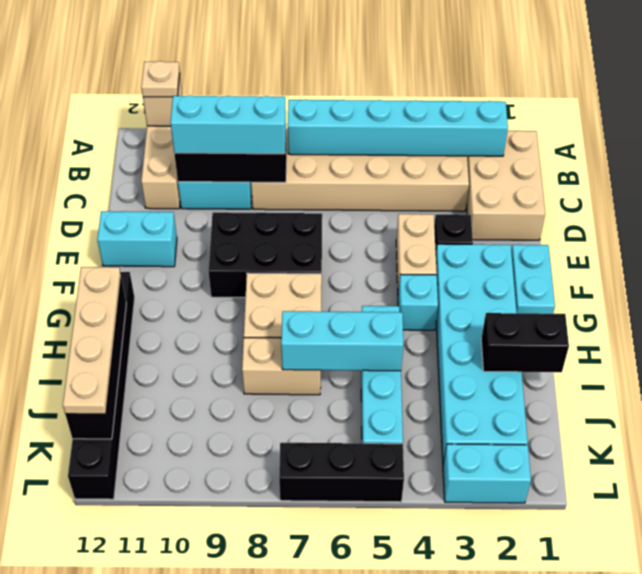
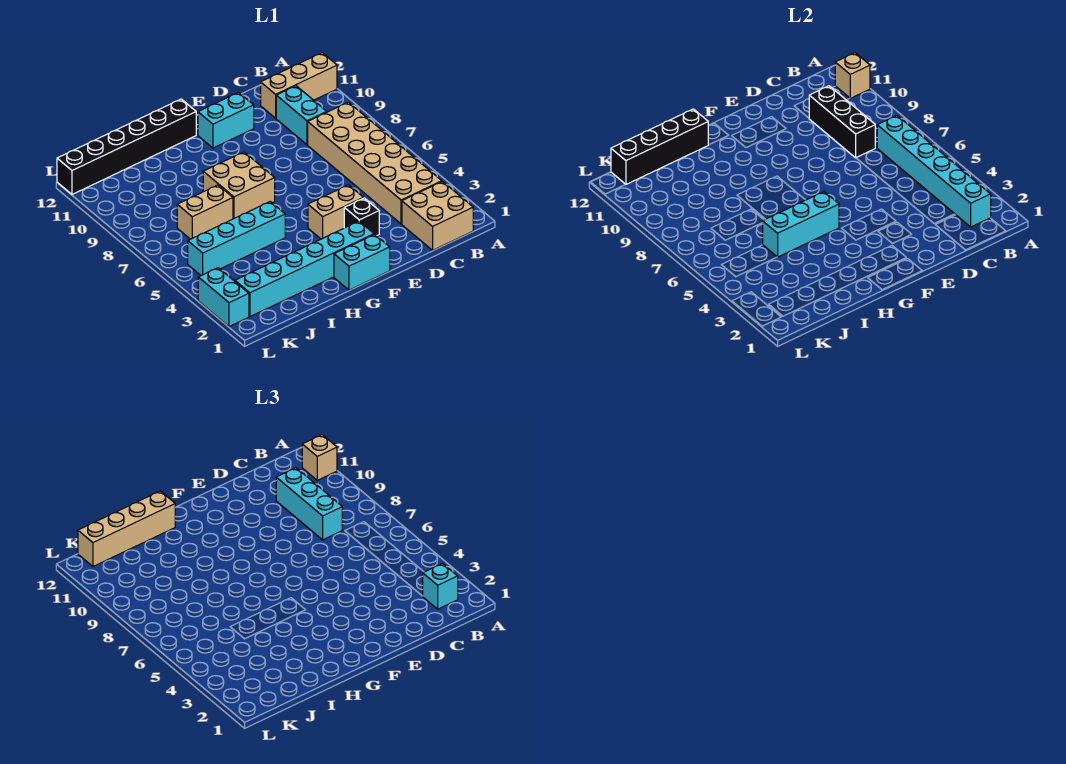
tan plate A11 level 3 -> tan brick A11 level 3
tan brick B1:D2 level 1 -> tan brick B1:C2 level 1
black brick E7:F9 level 1 -> none
cyan brick E11:E12 level 1 -> cyan brick E11:F11 level 1
cyan brick F2:K3 level 1 -> cyan brick F2:K2 level 1
cyan brick G4 level 1 -> cyan brick B2 level 3
tan plate H12:K12 level 3 -> tan brick H12:K12 level 3
black brick I1:I2 level 2 -> none
cyan brick I5:I7 level 2 -> cyan brick G5:I5 level 2
tan brick I7:I8 level 1 -> tan brick I7:J7 level 1
black brick L5:L7 level 1 -> none

